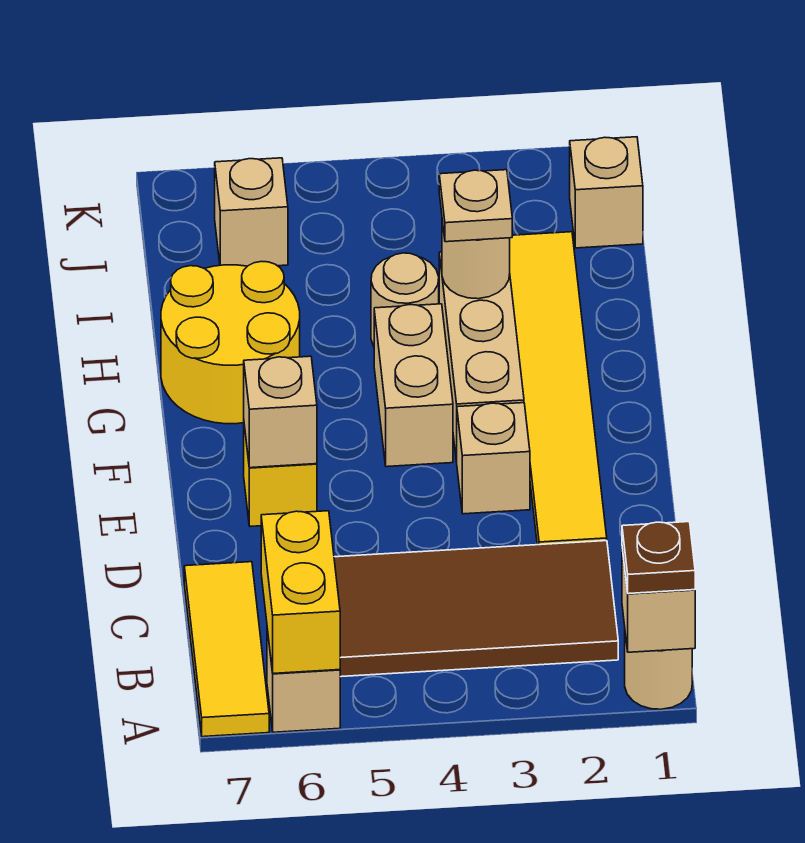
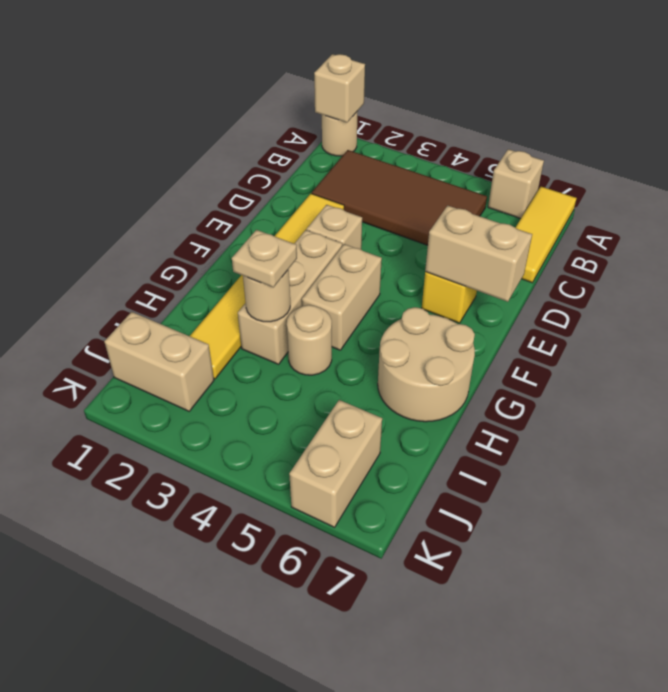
brown plate A1 level 3 -> none
yellow brick A6:B6 level 2 -> none
tan brick E6 level 2 -> tan brick E6:E7 level 2
yellow round brick G6:H7 level 1 -> tan round brick G6:H7 level 1
tan brick J1 level 1 -> tan brick J1:J2 level 1
tan brick J6 level 1 -> tan brick J6:K6 level 1

